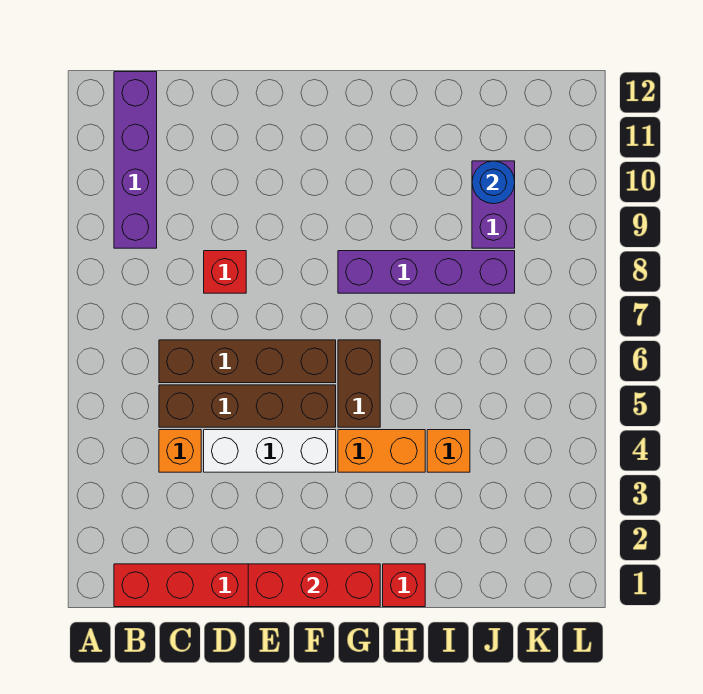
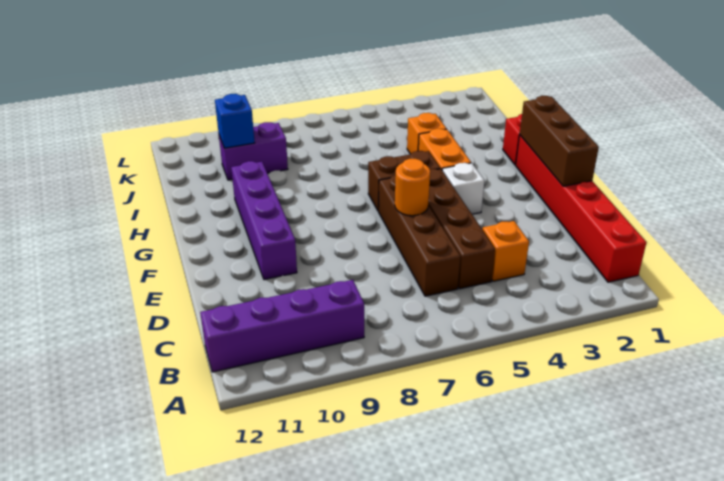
white brick D4:F4 level 1 -> white brick F4 level 1
red brick D8 level 1 -> none
red brick E1:G1 level 2 -> brown brick E1:G1 level 2
none -> orange round brick E6 level 2
purple brick G8:J8 level 1 -> purple brick E10:H10 level 1
blue round brick J10 level 2 -> blue brick J10 level 2

